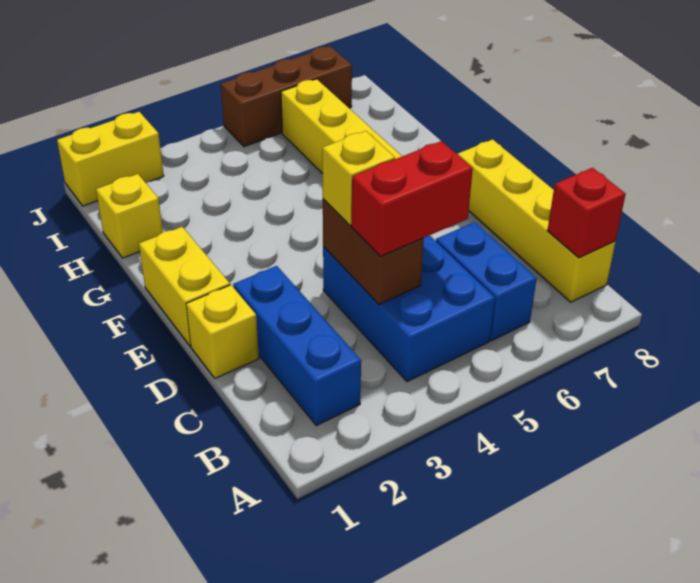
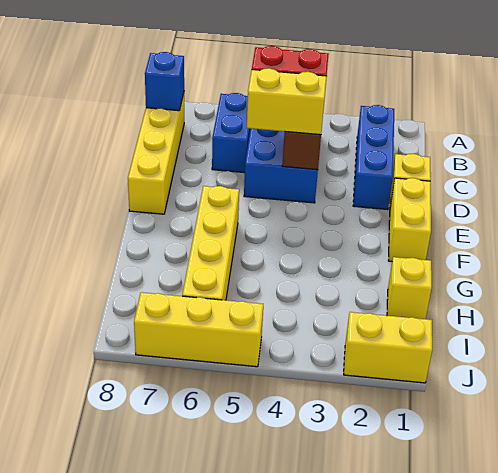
red brick B8 level 2 -> blue brick B8 level 2
yellow brick D4 level 3 -> yellow brick D4:D5 level 3
brown brick J5:J7 level 1 -> yellow brick J5:J7 level 1

